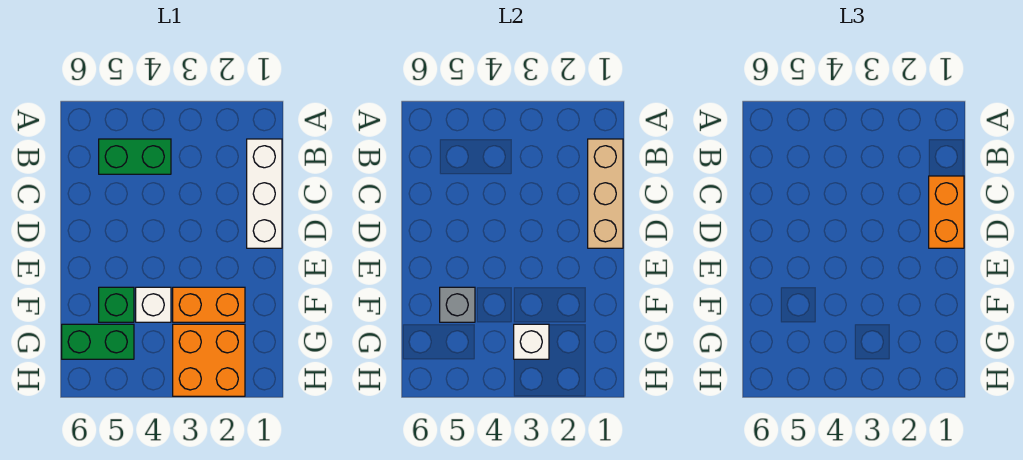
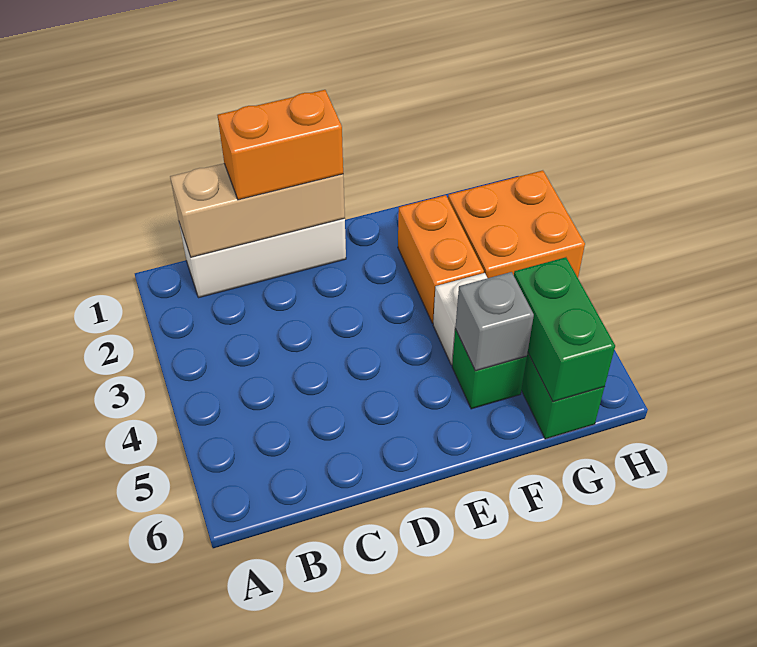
green brick B4:B5 level 1 -> green brick G5:G6 level 2
white brick G3 level 2 -> none

